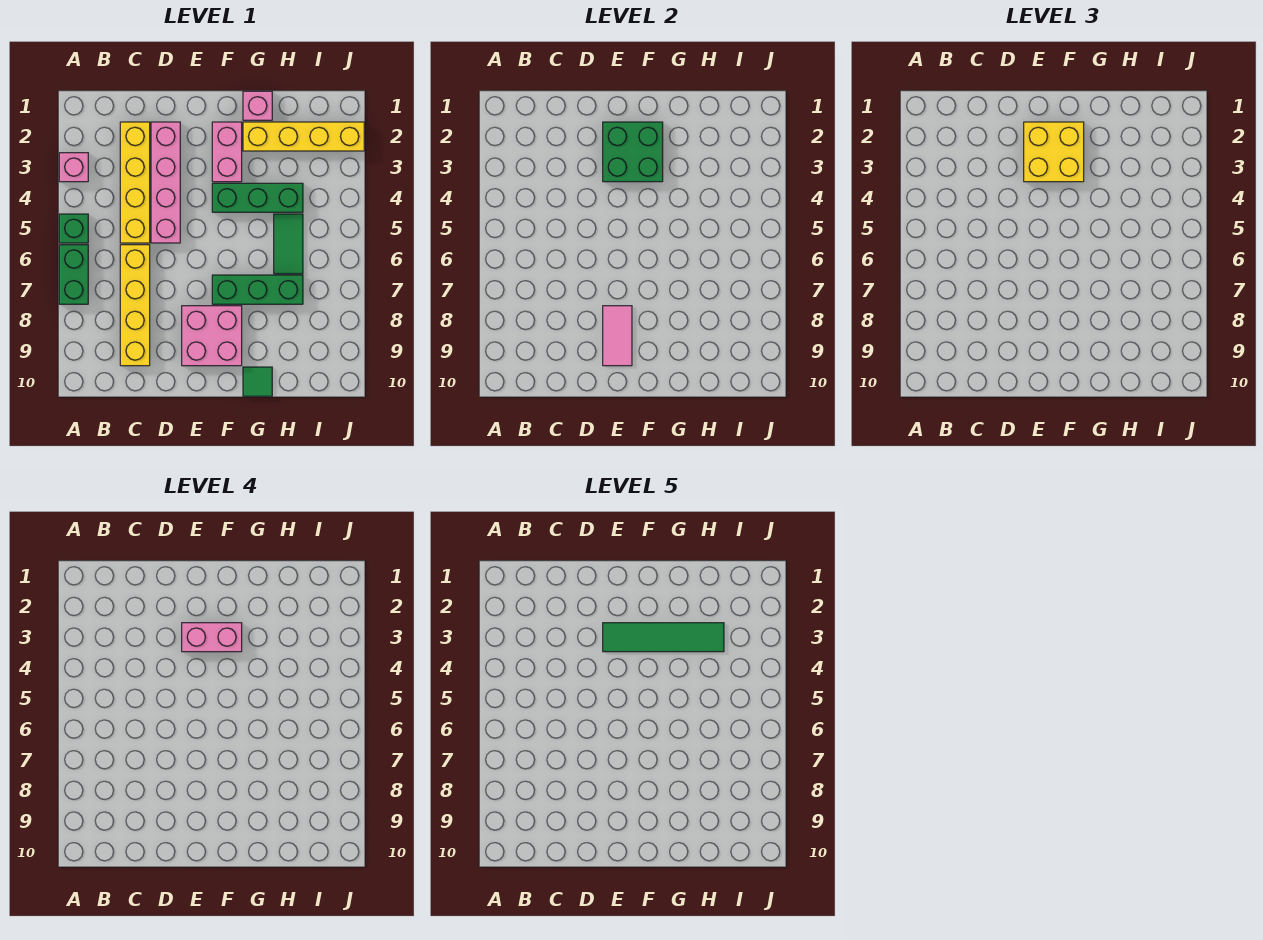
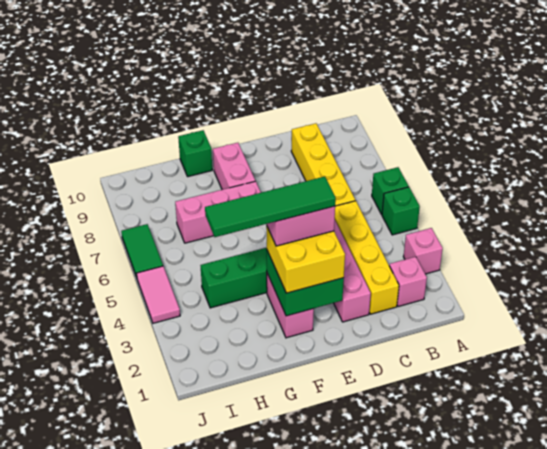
green brick A6:A7 level 1 -> green brick A6 level 1
pink brick E8:F9 level 1 -> pink brick F8:F9 level 1
pink tile E8:E9 level 2 -> pink tile J4:J5 level 1
green brick F7:H7 level 1 -> pink brick F7:H7 level 1
pink brick G1 level 1 -> pink brick B2 level 1
yellow brick G2:J2 level 1 -> none
green tile G10 level 1 -> green brick G10 level 1
green tile H5:H6 level 1 -> green tile J6:J7 level 1

